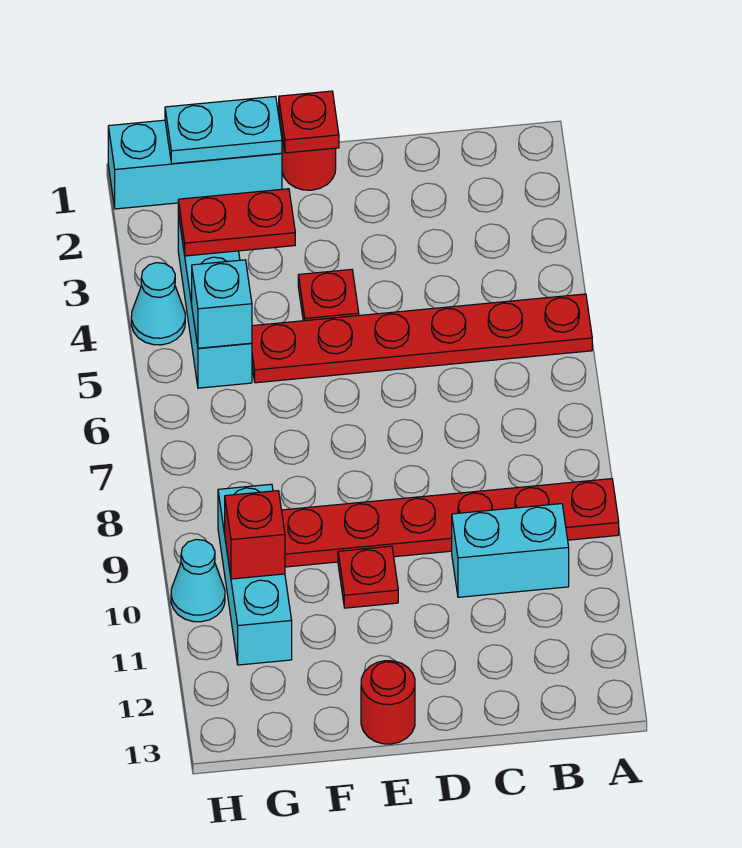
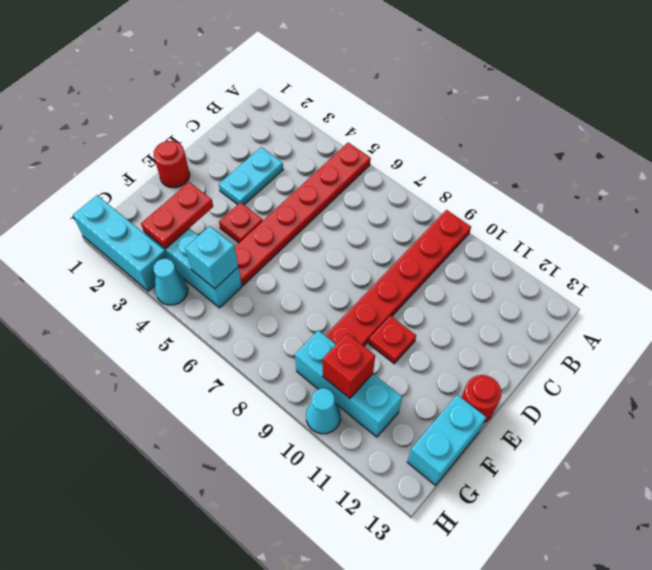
cyan brick B10:C10 level 1 -> cyan brick F13:G13 level 1
red plate E1 level 2 -> none
cyan brick F1:H1 level 1 -> cyan brick H1:H3 level 1
cyan plate F1:G1 level 2 -> cyan plate C3:D3 level 1

